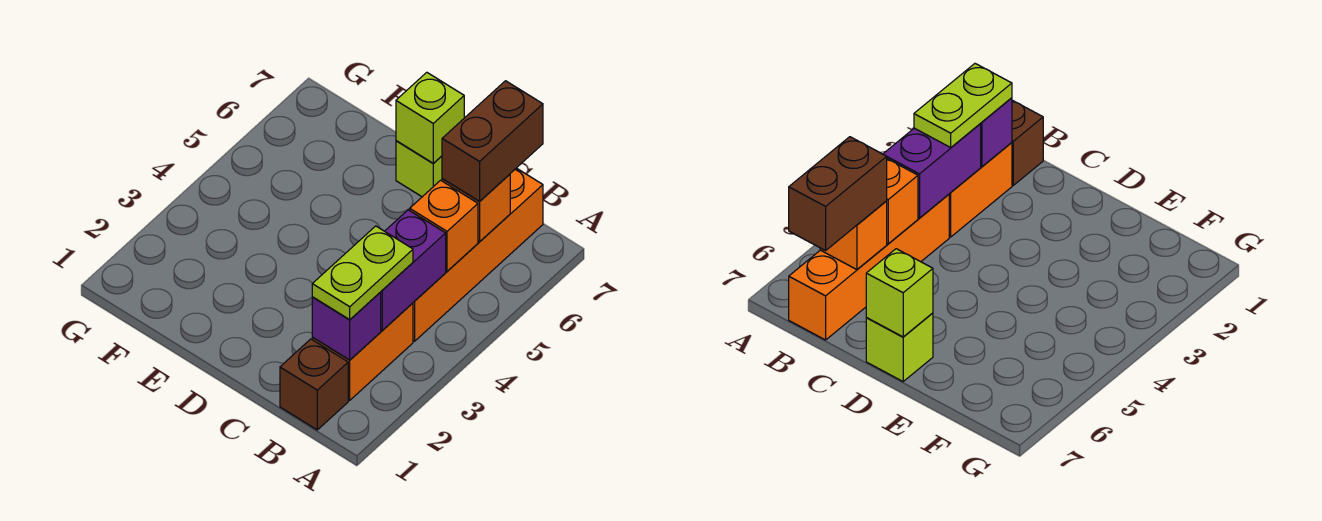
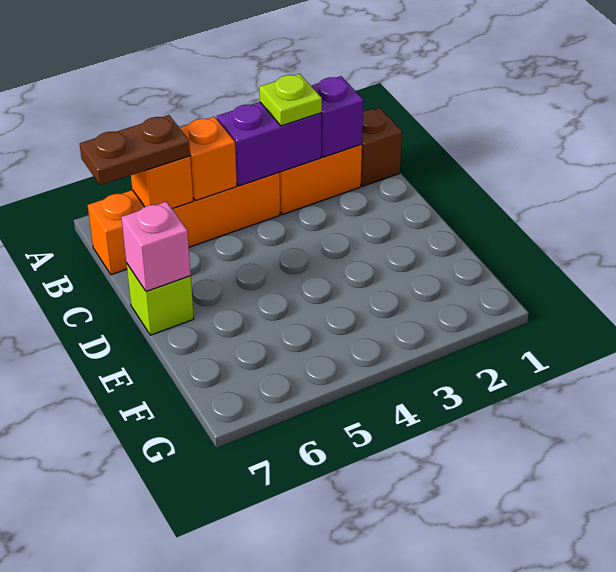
lime plate B2:B3 level 3 -> lime plate B3 level 3
brown brick B6:B7 level 3 -> brown plate B6:B7 level 3
lime brick D7 level 2 -> pink brick D7 level 2

